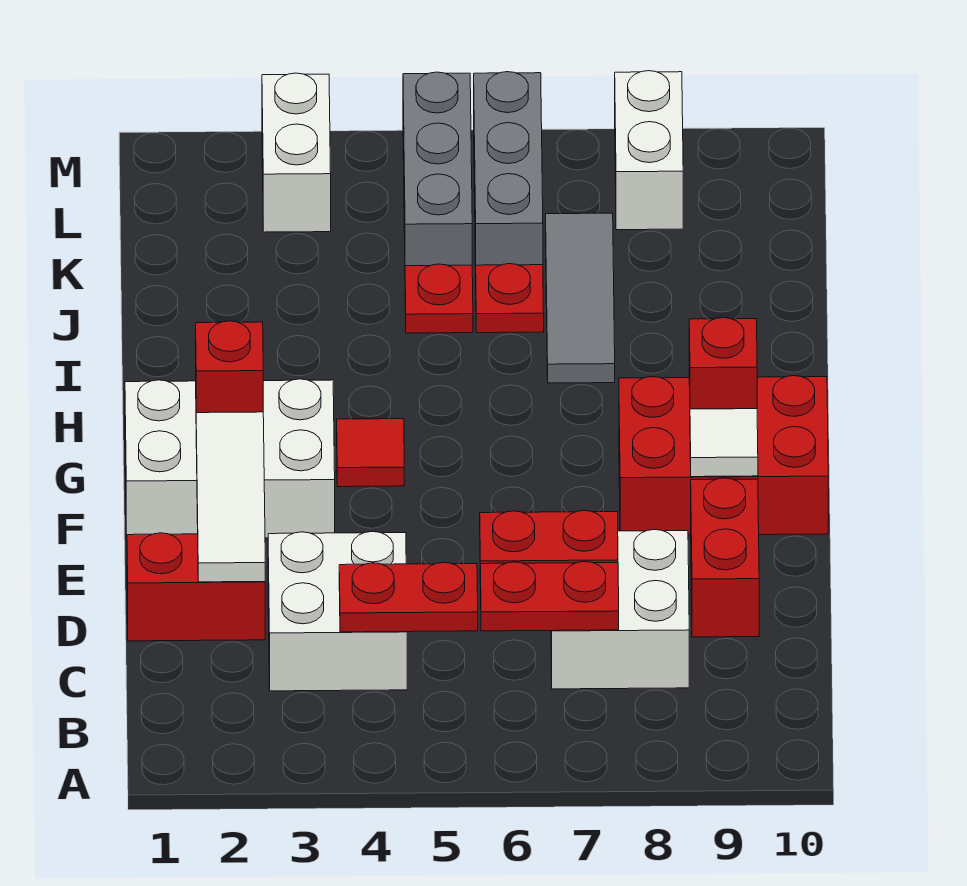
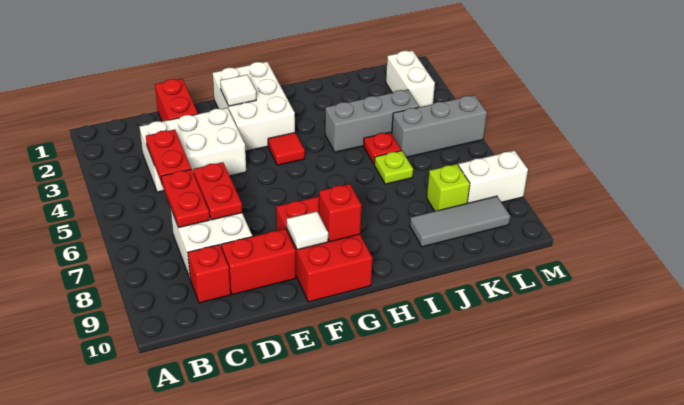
white brick C3:D4 level 1 -> white brick C3:E4 level 1
white tile D2:F2 level 2 -> white tile F2 level 2
red brick G2 level 2 -> red brick C9 level 1
grey tile I7:K7 level 1 -> grey tile J9:L9 level 1
red plate J6 level 1 -> lime plate J6 level 1
grey brick K6:M6 level 1 -> grey brick I4:K4 level 1
none -> lime brick K8 level 1
white brick L3:M3 level 1 -> white brick L2:L3 level 1

